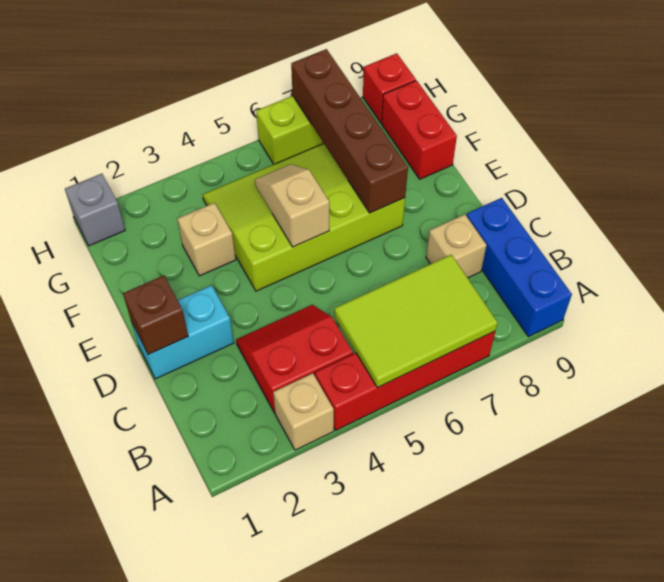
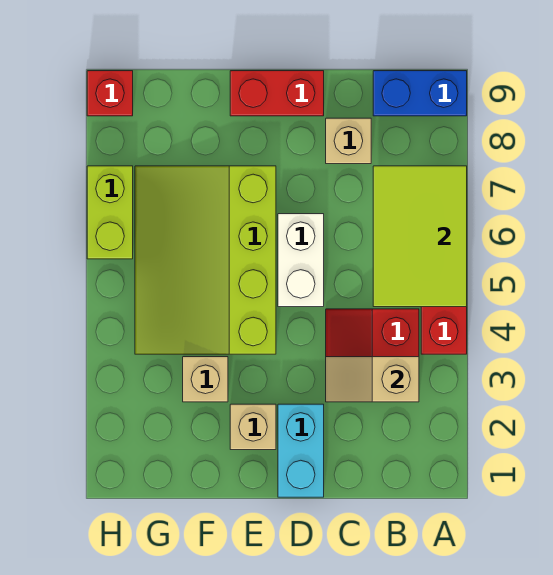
tan brick A3 level 1 -> tan brick E2 level 1
blue brick A9:C9 level 1 -> blue brick A9:B9 level 1
brown brick D1 level 2 -> none
none -> white brick D5:D6 level 1
tan slope E5:F5 level 2 top E -> tan slope B3:C3 level 2 top B
brown brick E7:H7 level 2 -> none
red brick F9:G9 level 1 -> red brick D9:E9 level 1
grey brick H1 level 1 -> none

